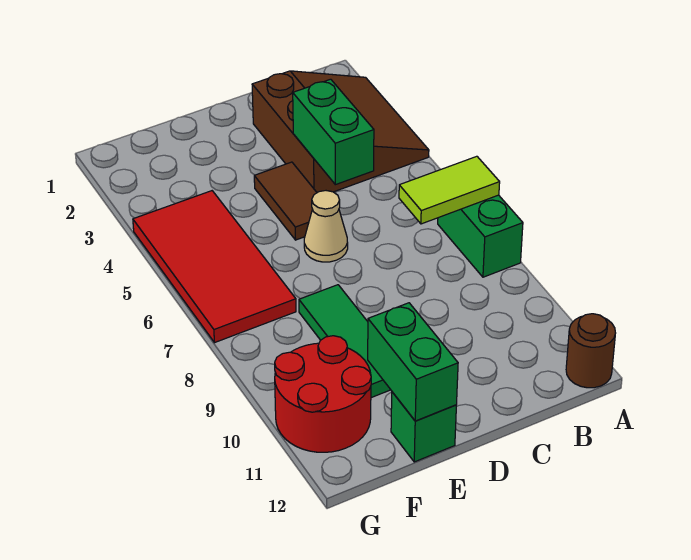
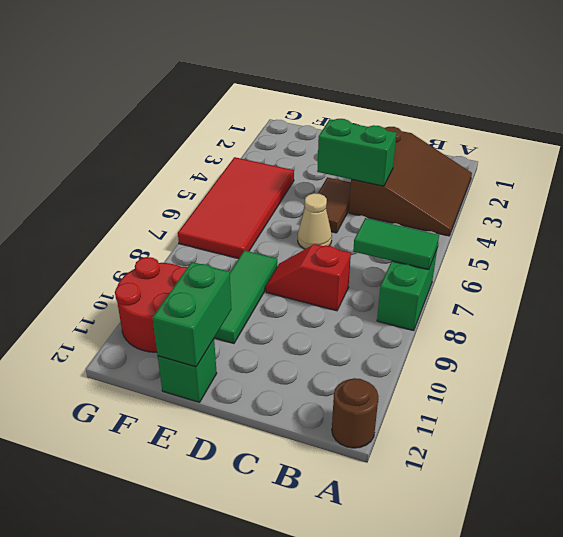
lime tile A7:B7 level 2 -> green tile A7:B7 level 2
green brick C4:C5 level 2 -> green brick C4:D4 level 2
none -> red slope C8:D8 level 1 top C

